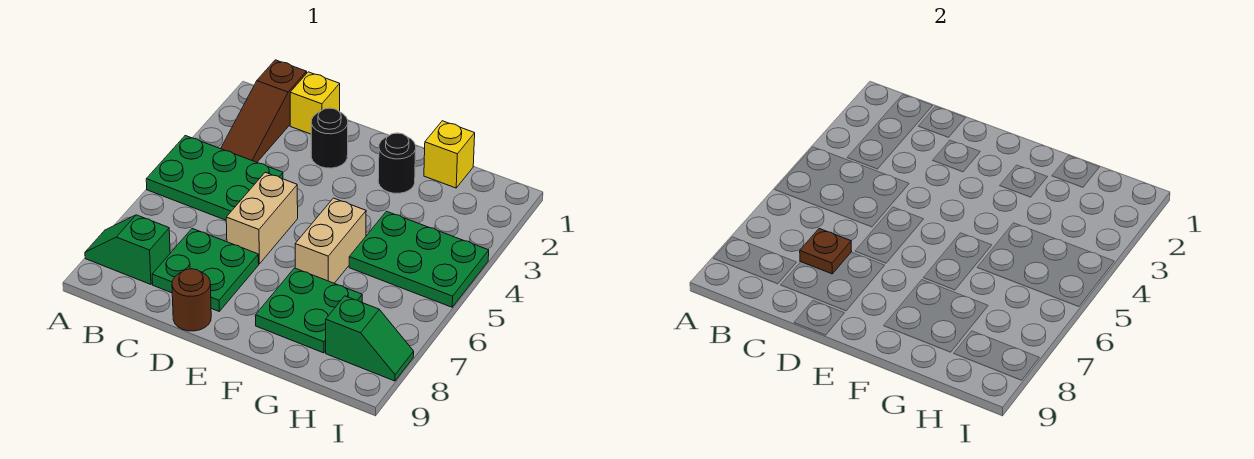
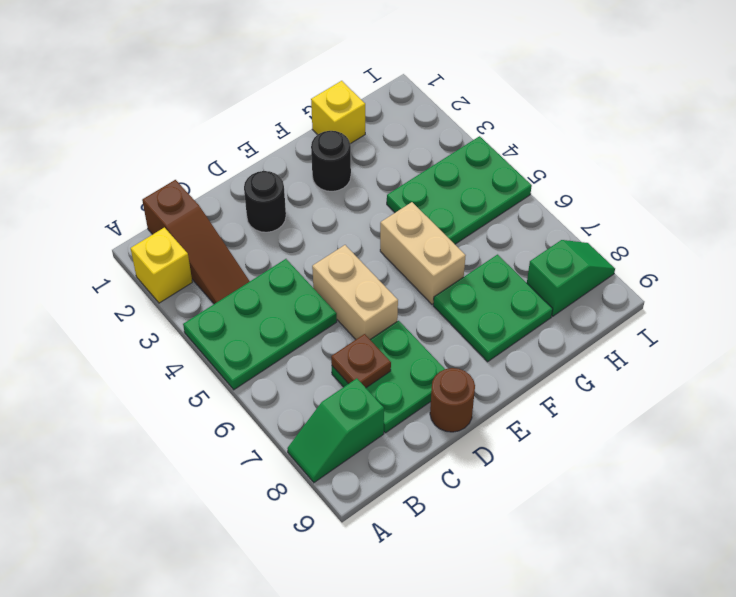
yellow brick C1 level 1 -> yellow brick A2 level 1

